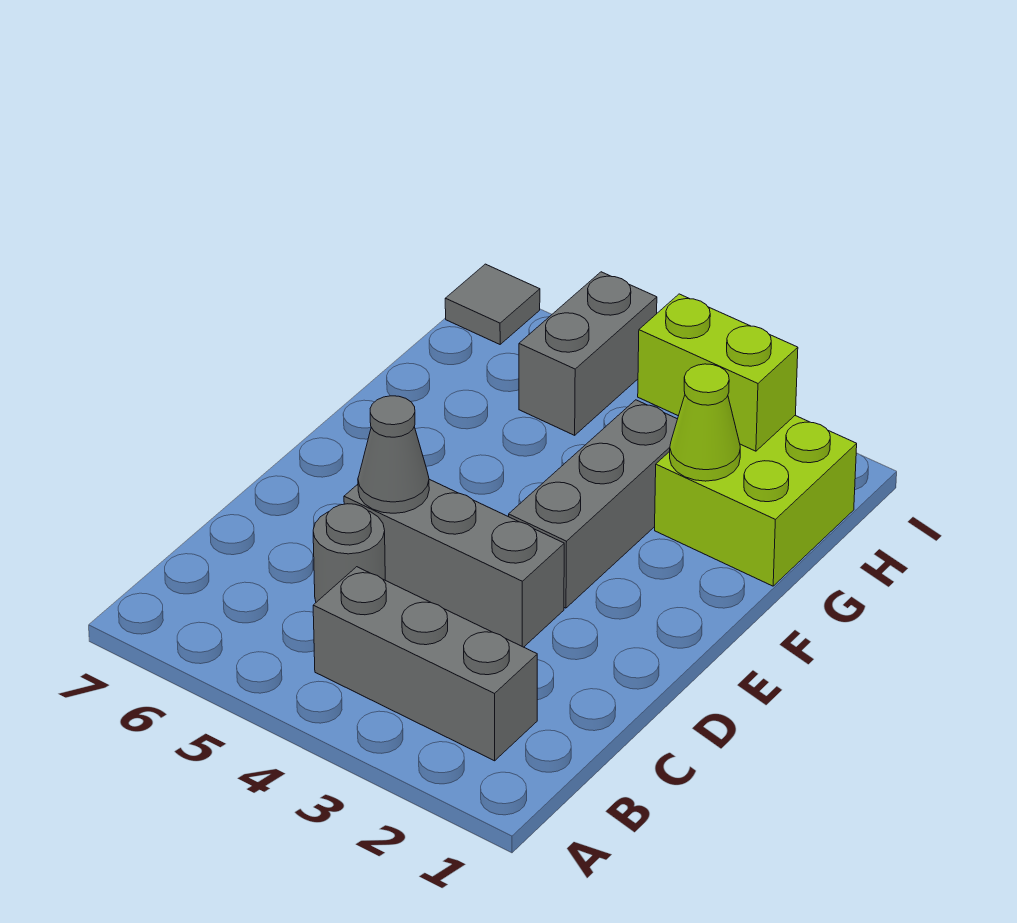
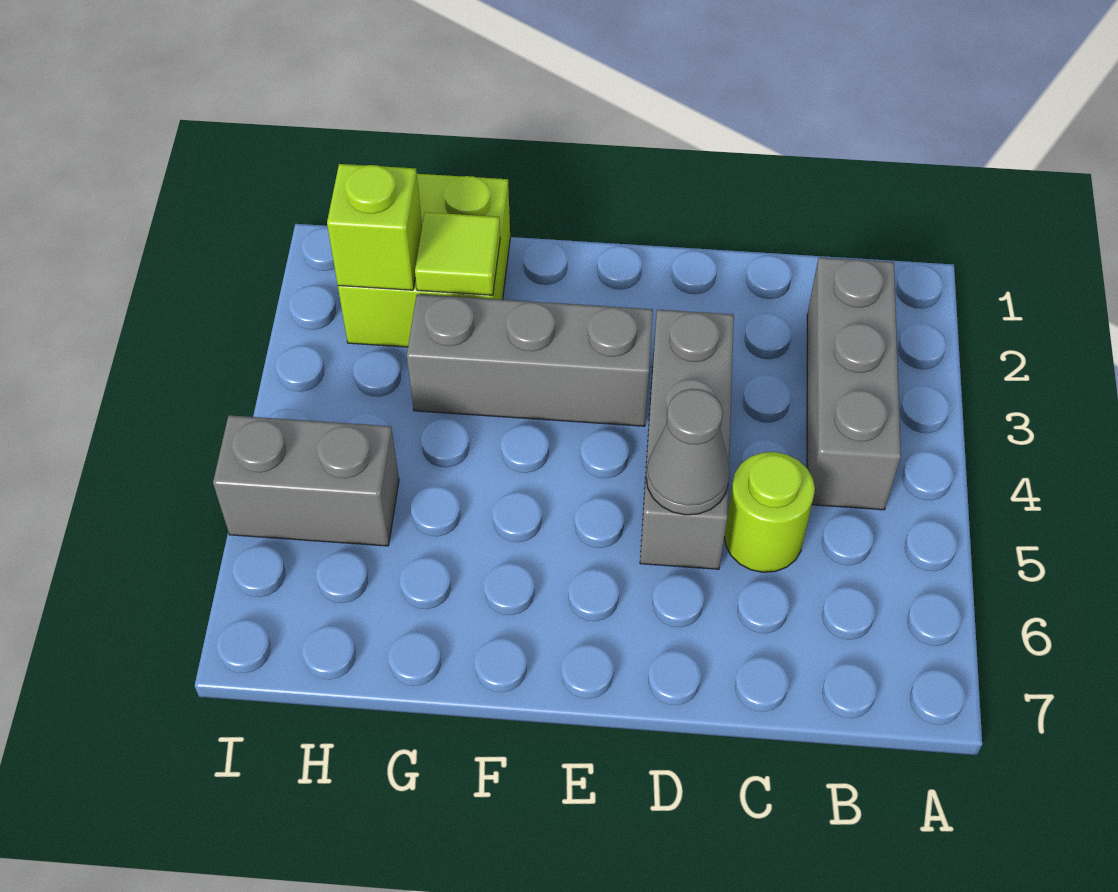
grey round brick C5 level 1 -> lime round brick C5 level 1
lime cone G2 level 2 -> lime tile G2 level 2
lime brick H2:H3 level 2 -> lime brick H2 level 2
grey tile I7 level 1 -> none

